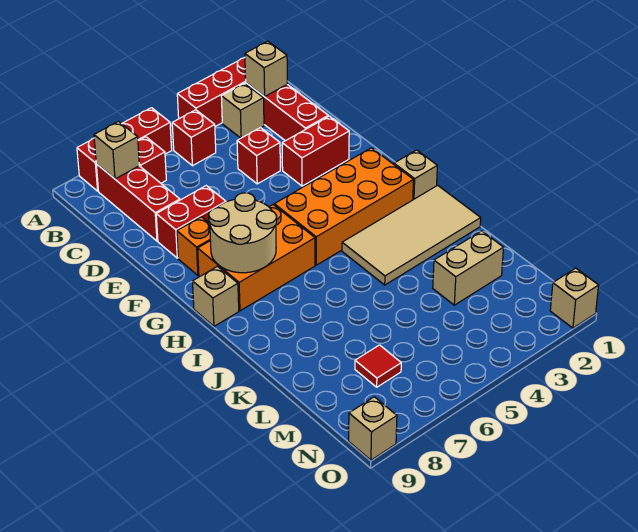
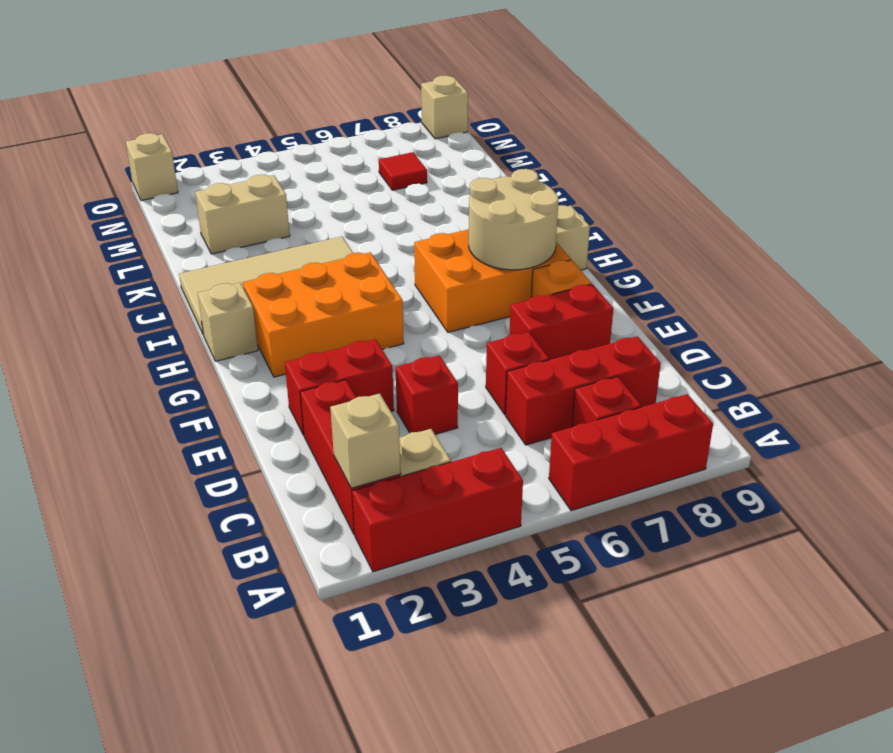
red brick B5 level 1 -> red brick D6 level 1
red brick B8:D8 level 1 -> red brick C6:C8 level 1
tan brick B8 level 2 -> none
orange brick G2:H5 level 1 -> orange brick G2:H4 level 1

